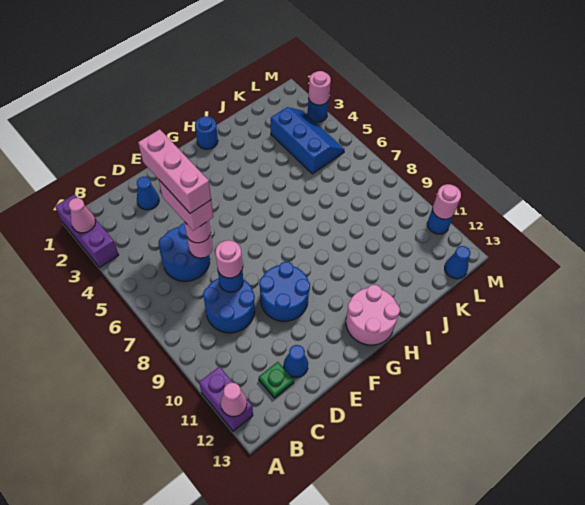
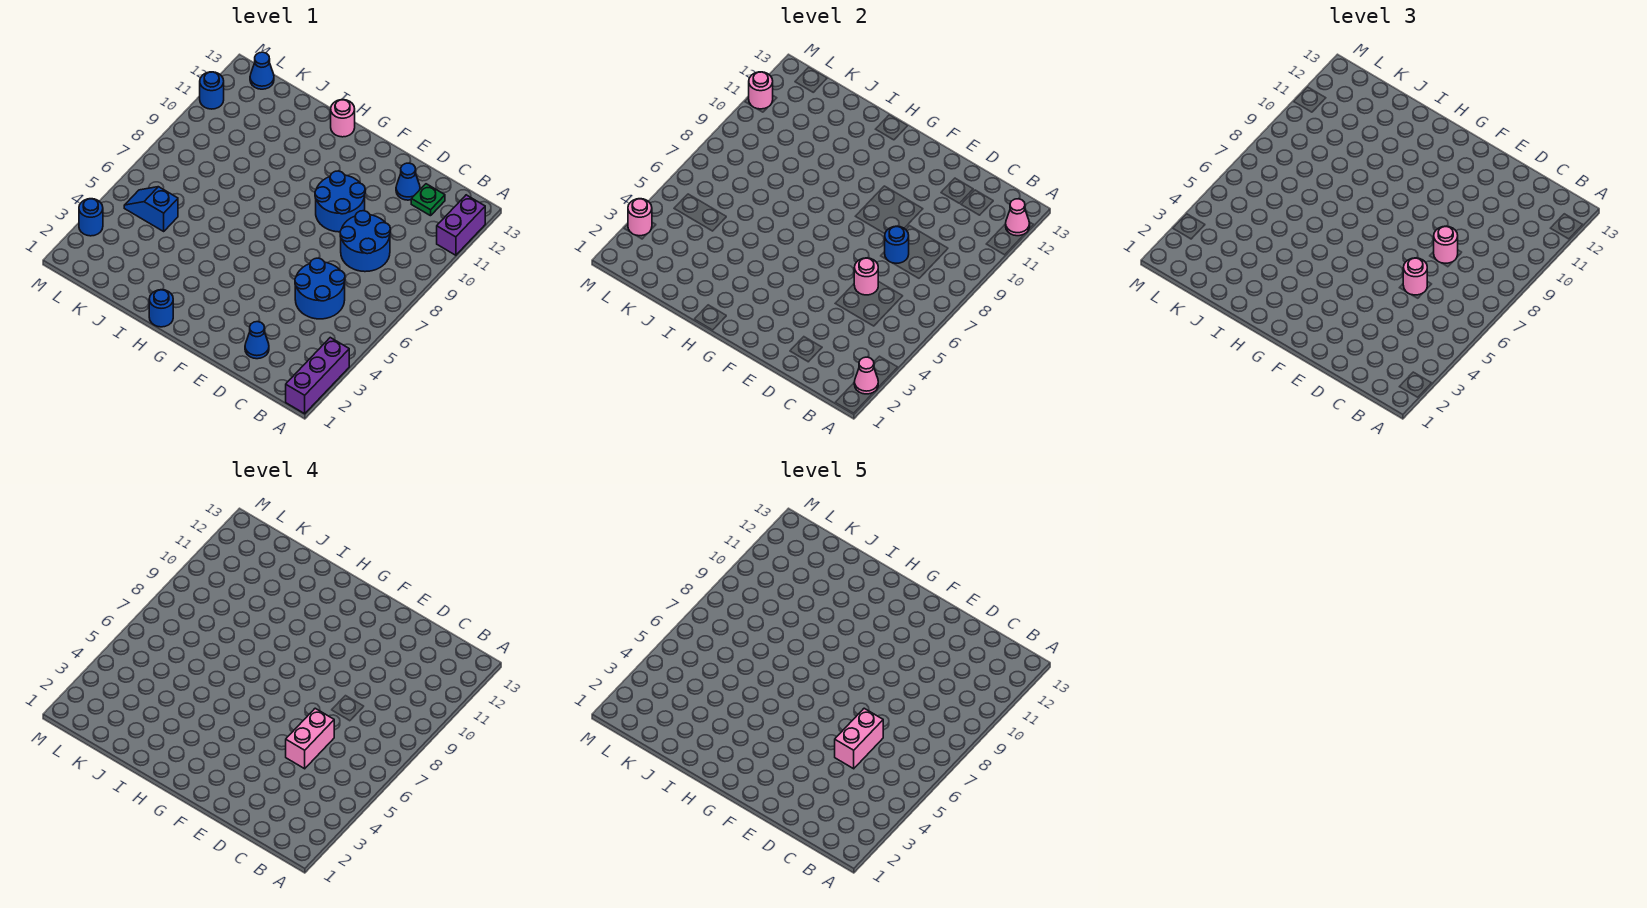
pink brick D4:D6 level 5 -> pink brick D5:D6 level 5
pink round brick G12:H13 level 1 -> pink round brick H13 level 1
blue slope K3:L5 level 1 top K -> blue slope K5:L5 level 1 top K

